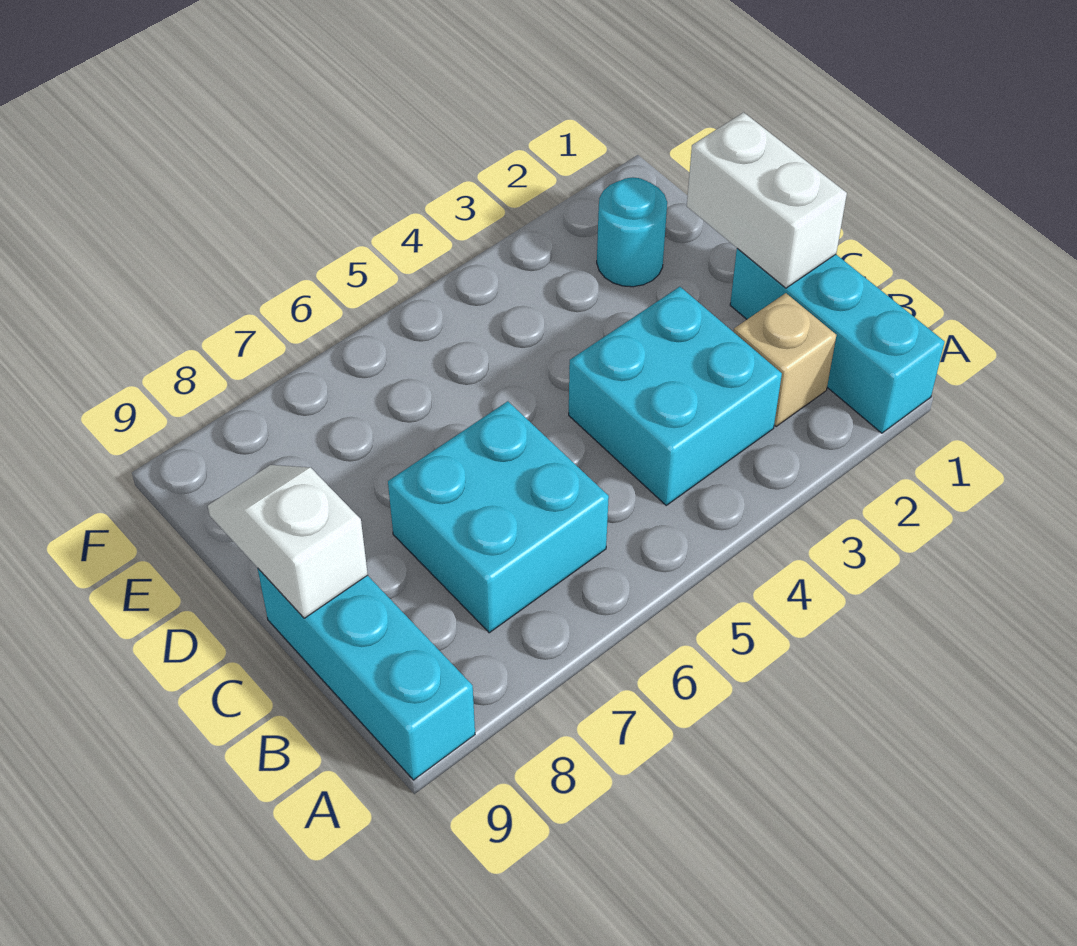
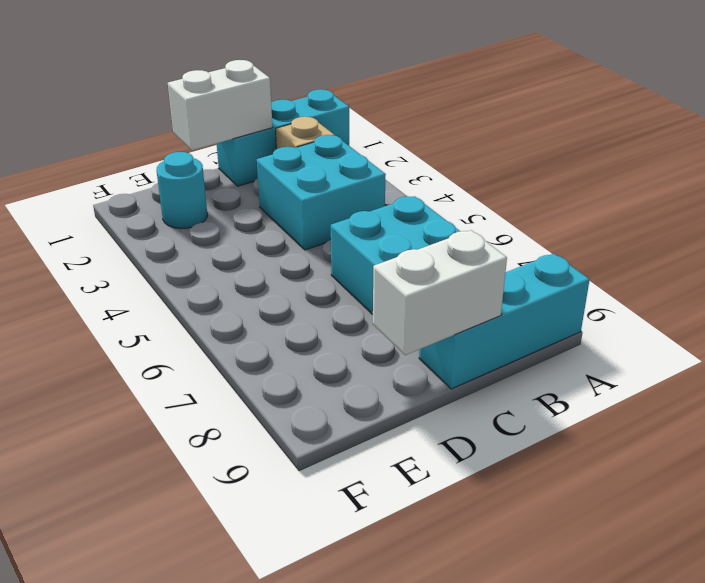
white slope C9:D9 level 2 top C -> white brick C9:D9 level 2

